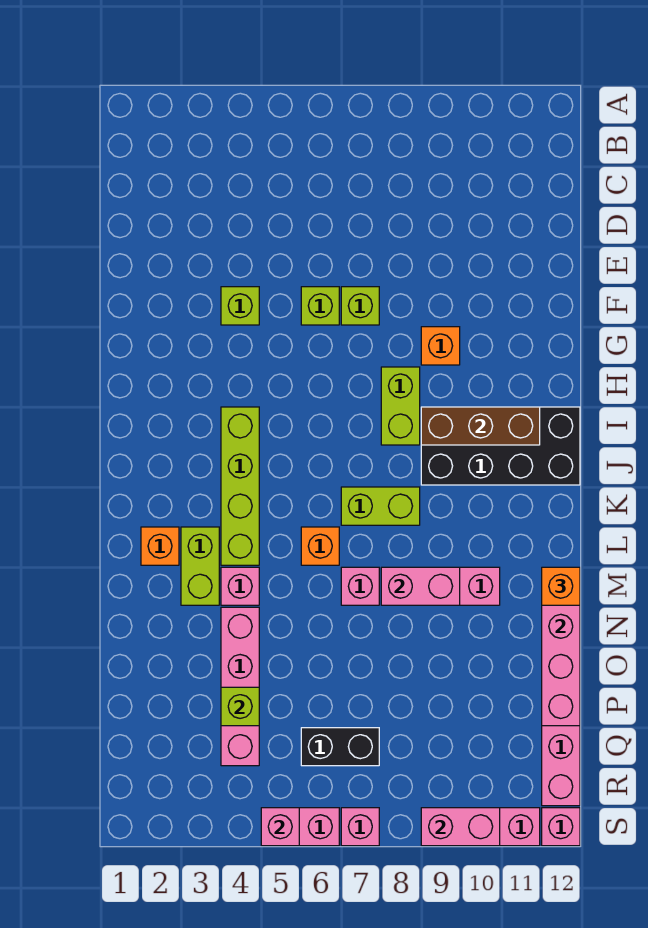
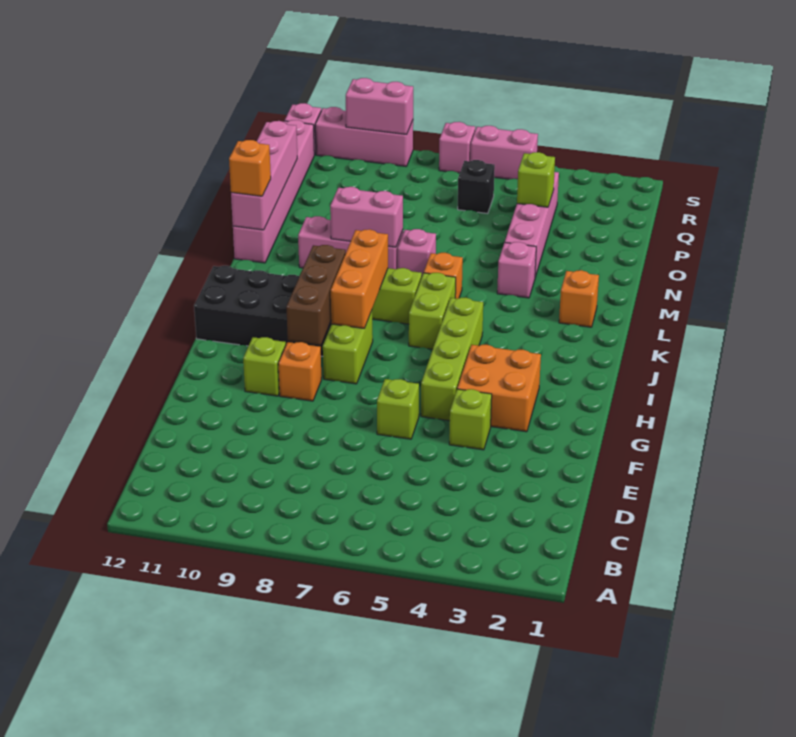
lime brick F7 level 1 -> lime brick G10 level 1
none -> orange brick G3:H4 level 1
lime brick I4:L4 level 1 -> lime brick G5:J5 level 1
none -> orange brick I8:K8 level 2
brown brick I9:I11 level 2 -> brown brick H9:J9 level 2
lime brick L3:M3 level 1 -> lime brick J6:K6 level 1
black brick Q6:Q7 level 1 -> black brick Q6 level 1
pink brick S5 level 2 -> none

